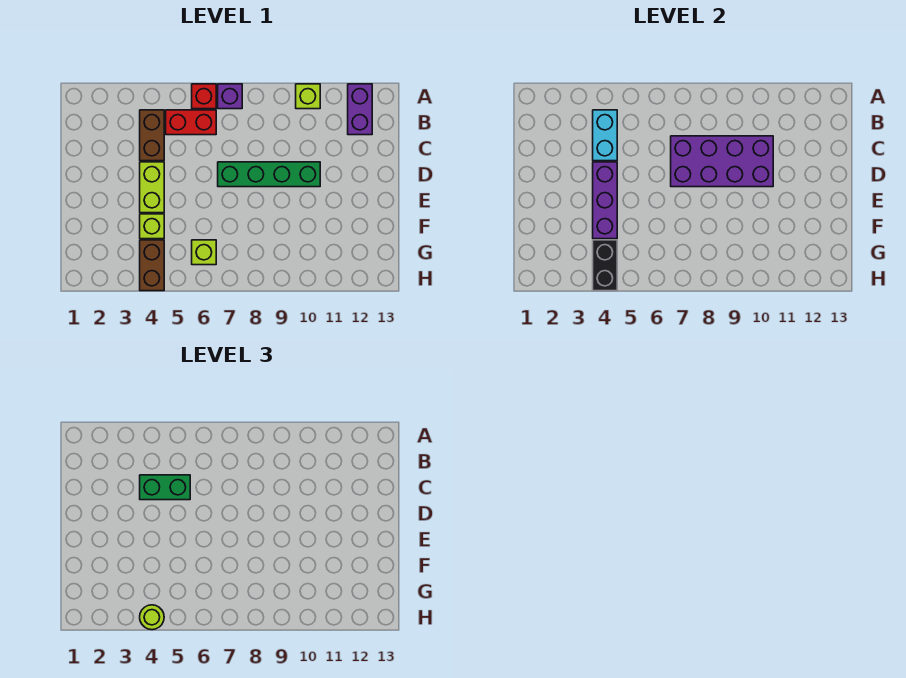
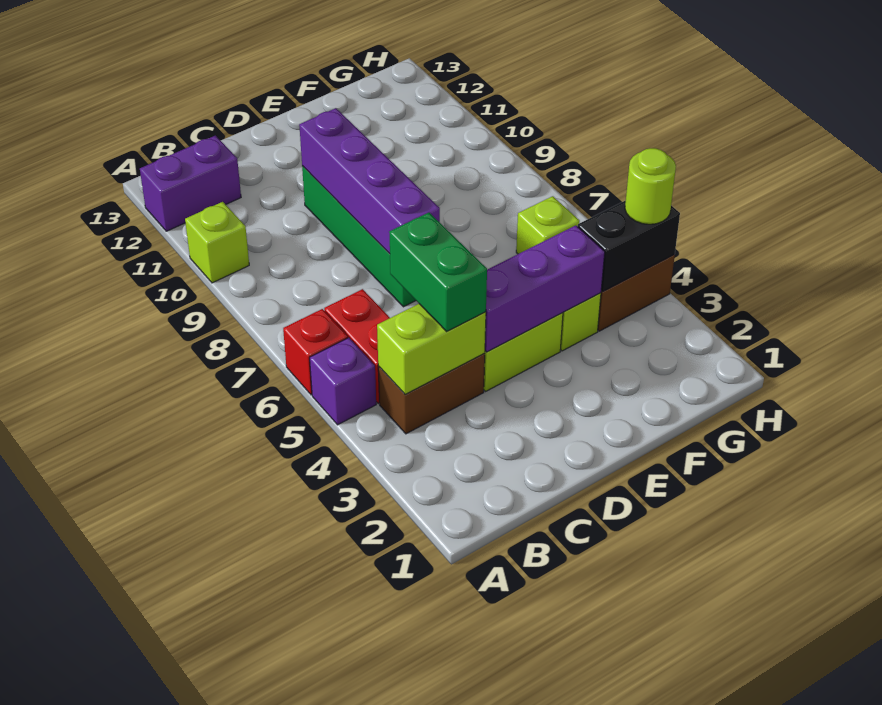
purple brick A7 level 1 -> purple brick A5 level 1
cyan brick B4:C4 level 2 -> lime brick B4:C4 level 2
purple brick C7:D10 level 2 -> purple brick D7:D10 level 2

